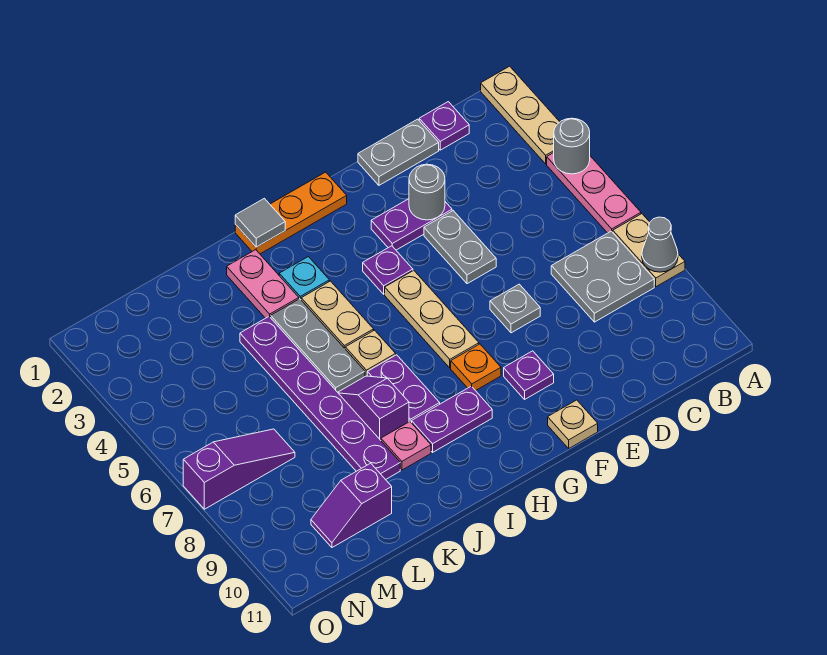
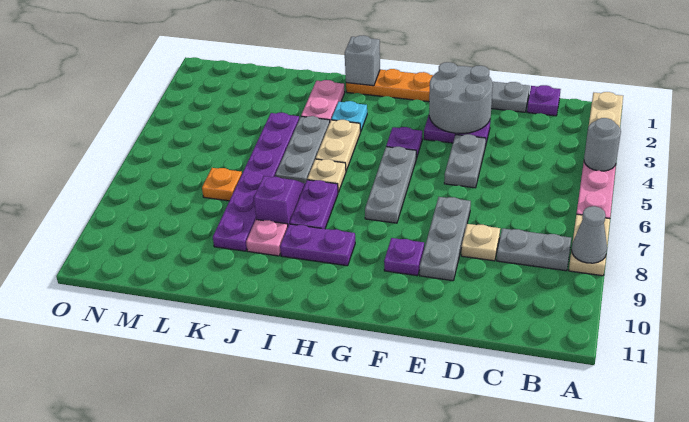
grey plate B7:C8 level 1 -> grey plate B8:C8 level 1
grey round brick E3 level 2 -> grey round brick E2:F3 level 2
grey plate E7 level 1 -> grey plate E7:E9 level 1
tan plate F11 level 1 -> tan plate D8 level 1
tan plate G5:G7 level 1 -> grey plate G5:G7 level 1
orange plate G8 level 1 -> orange plate L7 level 1
grey tile I1 level 2 -> grey brick I1 level 2
purple slope L10:M10 level 1 top L -> none
purple slope M7:O7 level 1 top O -> none

